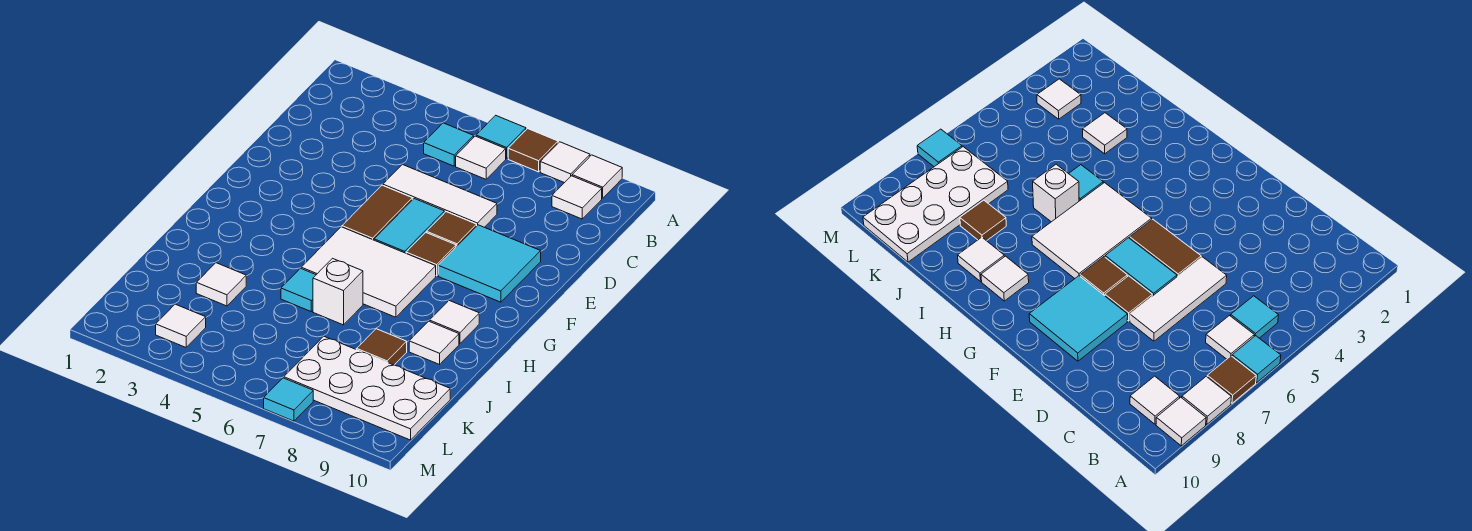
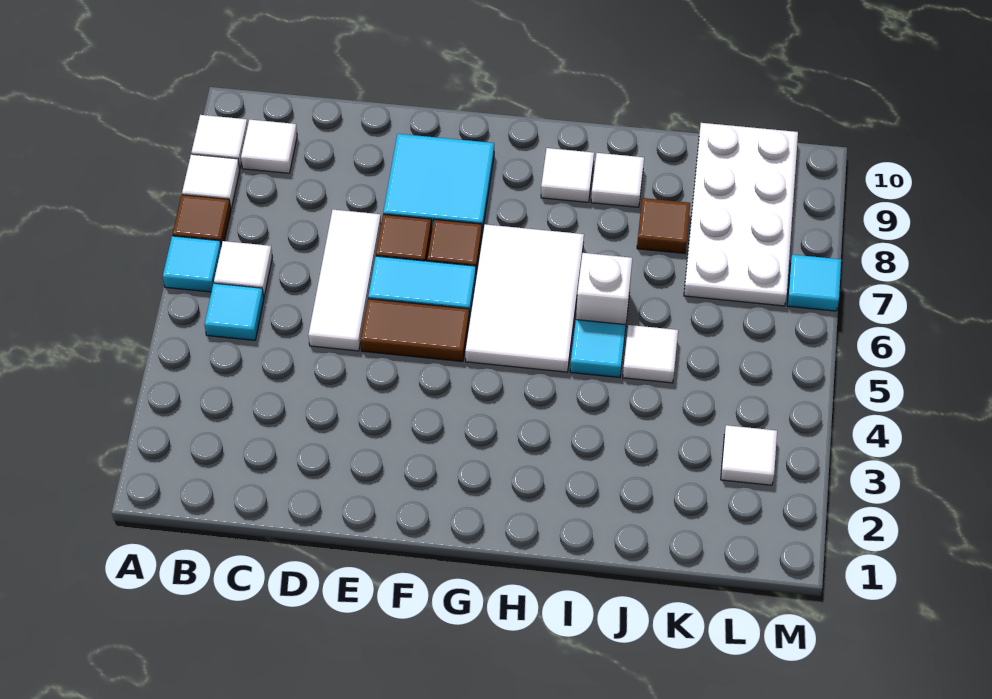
white tile J3 level 1 -> white tile J5 level 1

